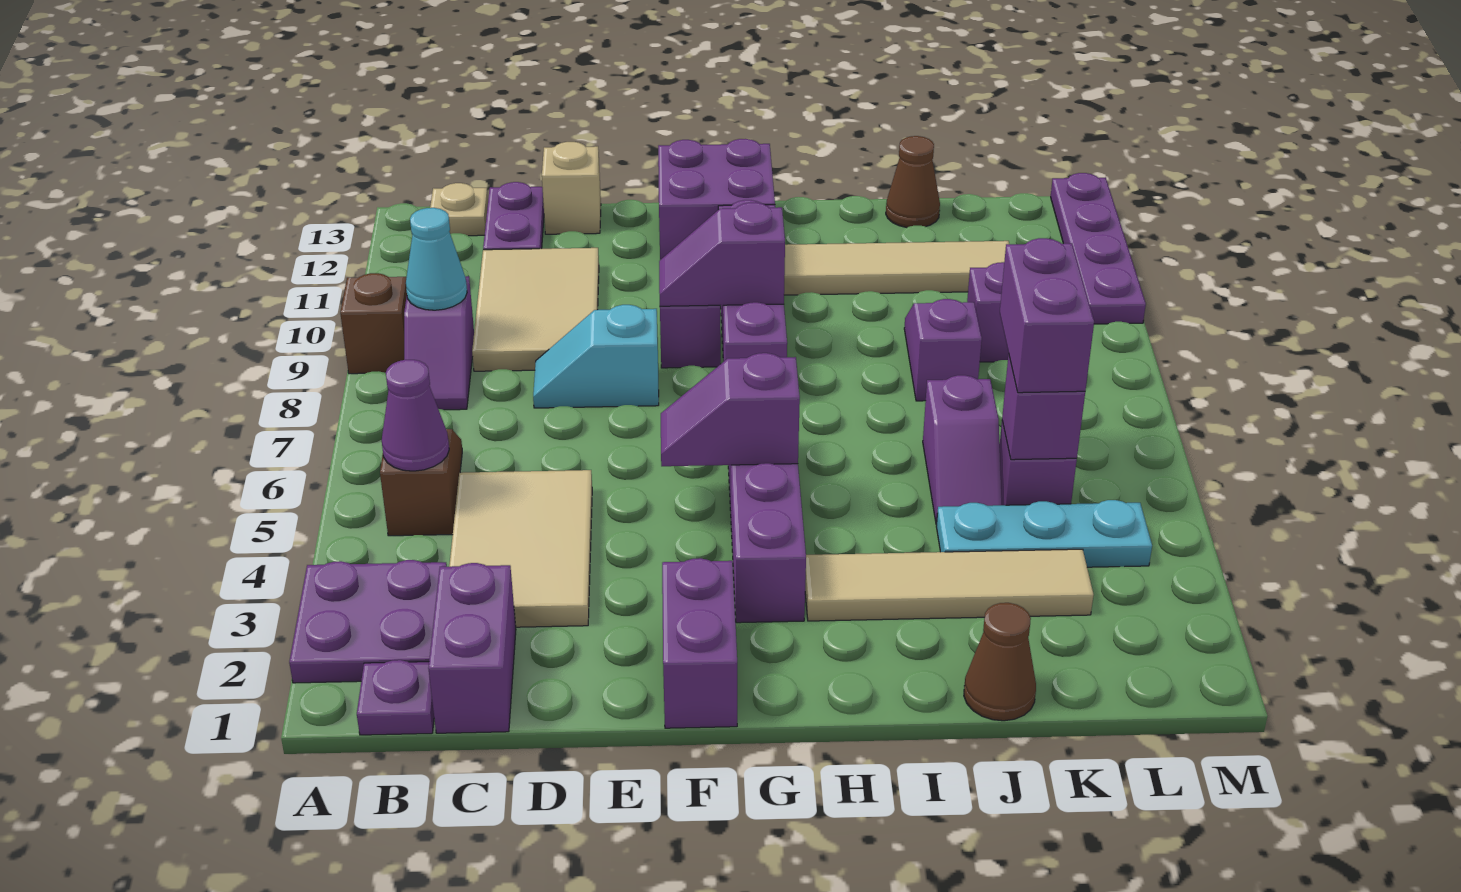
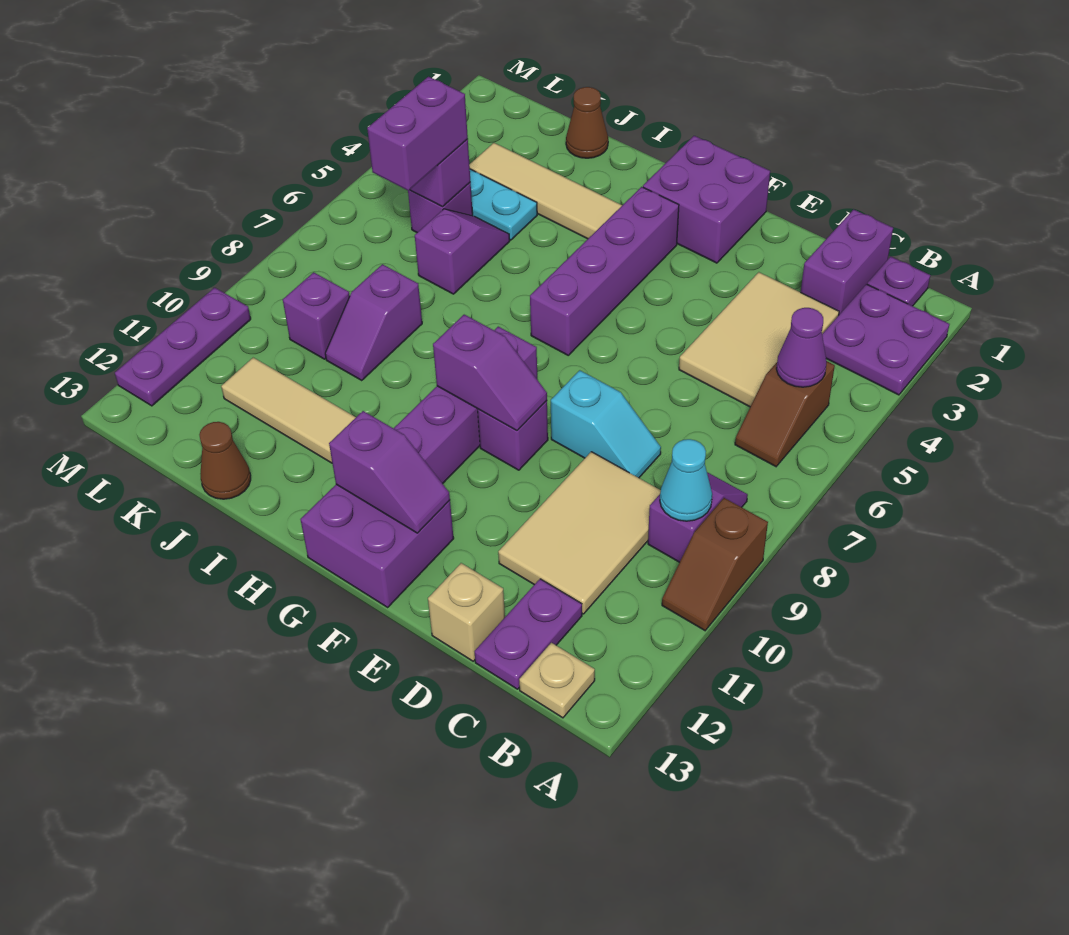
purple brick F1:F2 level 1 -> purple brick F1:G2 level 1
purple slope F5:G5 level 2 top G -> purple slope F12:G12 level 2 top G
purple plate M10:M13 level 1 -> purple plate M10:M12 level 1

